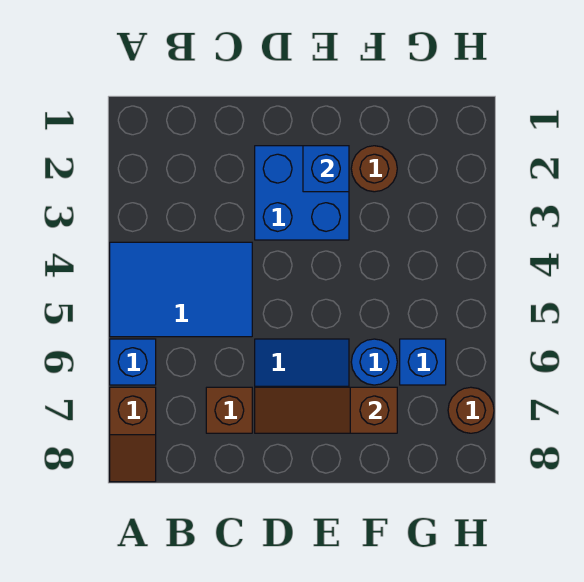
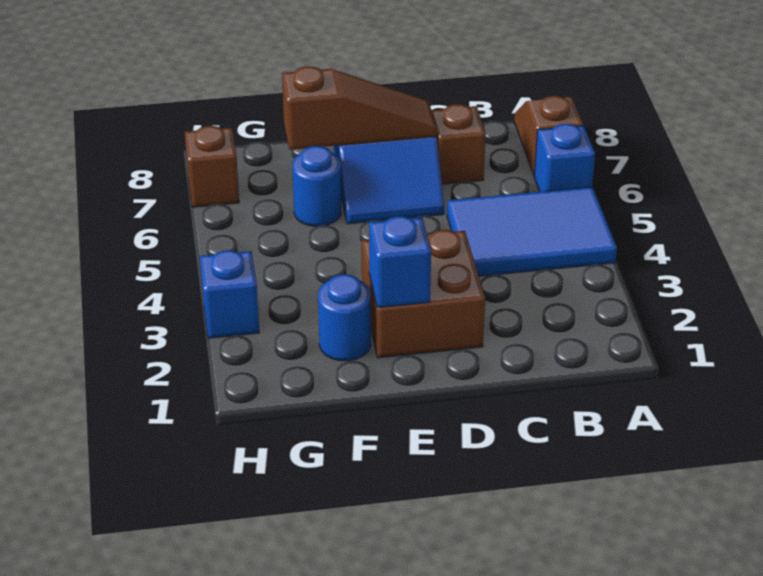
blue brick D2:E3 level 1 -> brown brick D2:E3 level 1
brown round brick F2 level 1 -> blue round brick F2 level 1
blue brick G6 level 1 -> blue brick H3 level 1
brown round brick H7 level 1 -> brown brick H7 level 1

